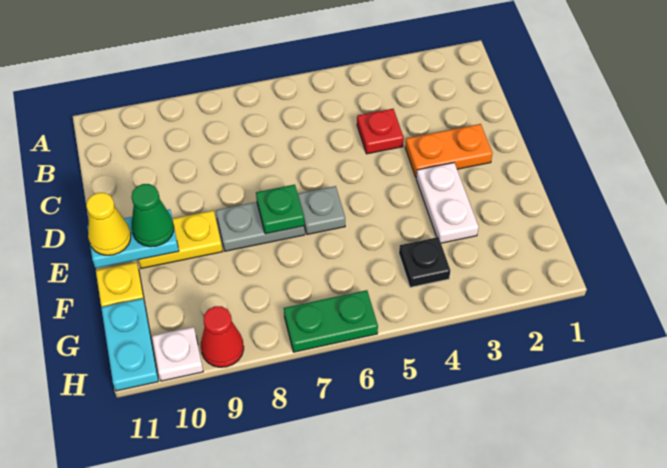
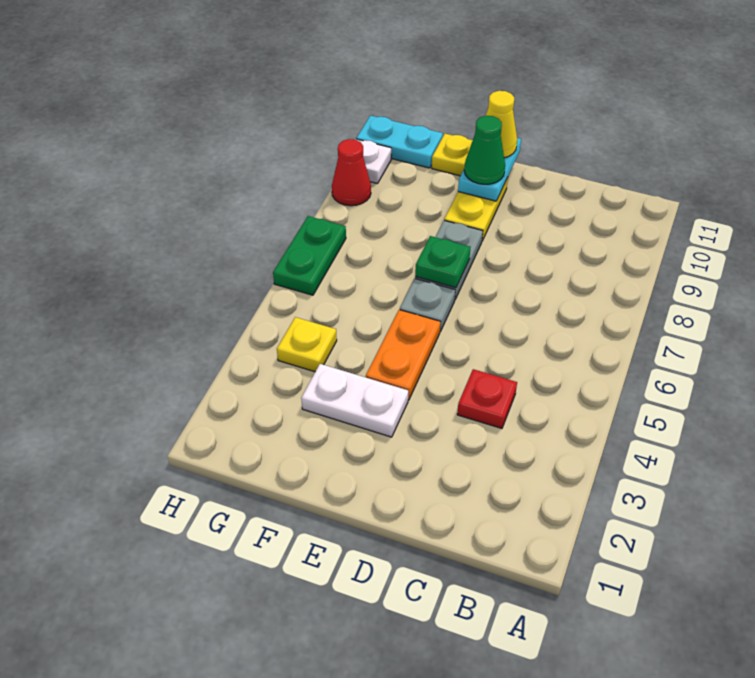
orange plate D2:D3 level 1 -> orange plate E4:E5 level 1
black plate G4 level 1 -> yellow plate G4 level 1

